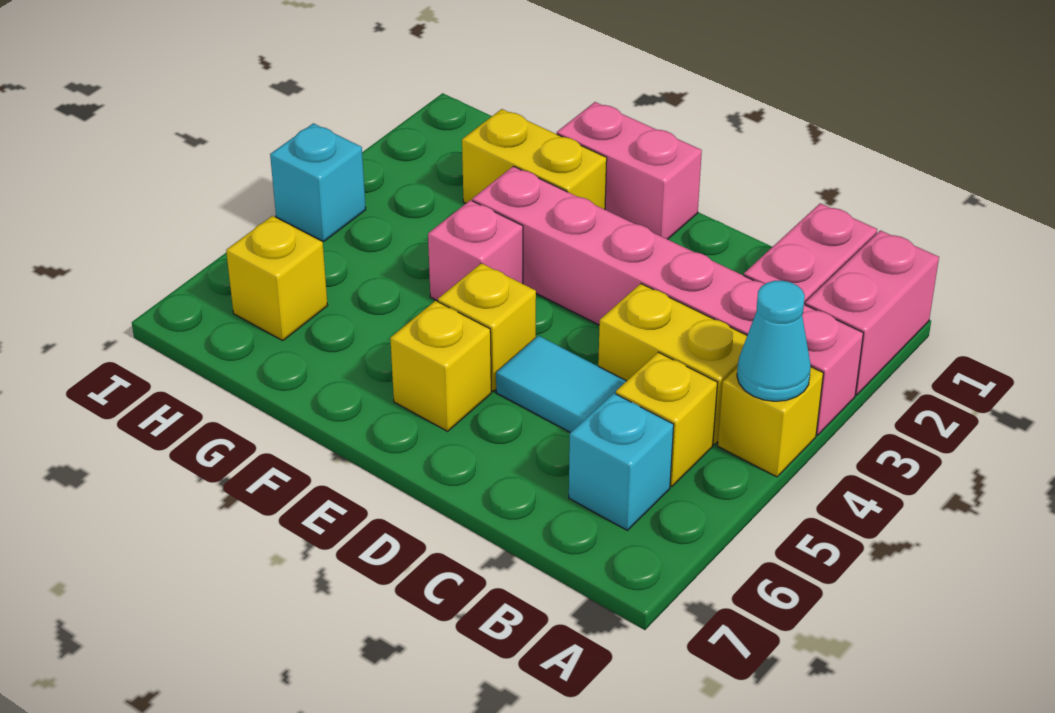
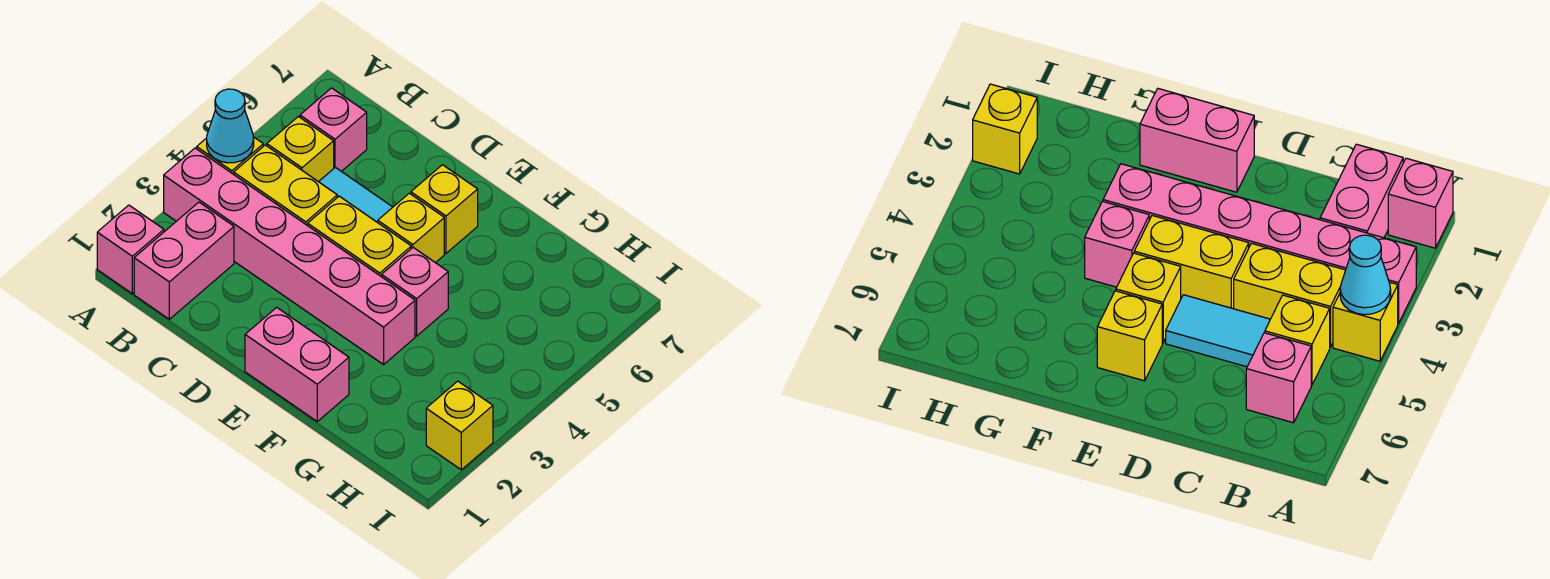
pink brick A1:A2 level 1 -> pink brick A1 level 1
cyan brick B6 level 1 -> pink brick B6 level 1
yellow brick F2:G2 level 1 -> yellow brick D4:E4 level 1
yellow brick H6 level 1 -> yellow brick I2 level 1
cyan brick I4 level 1 -> none

